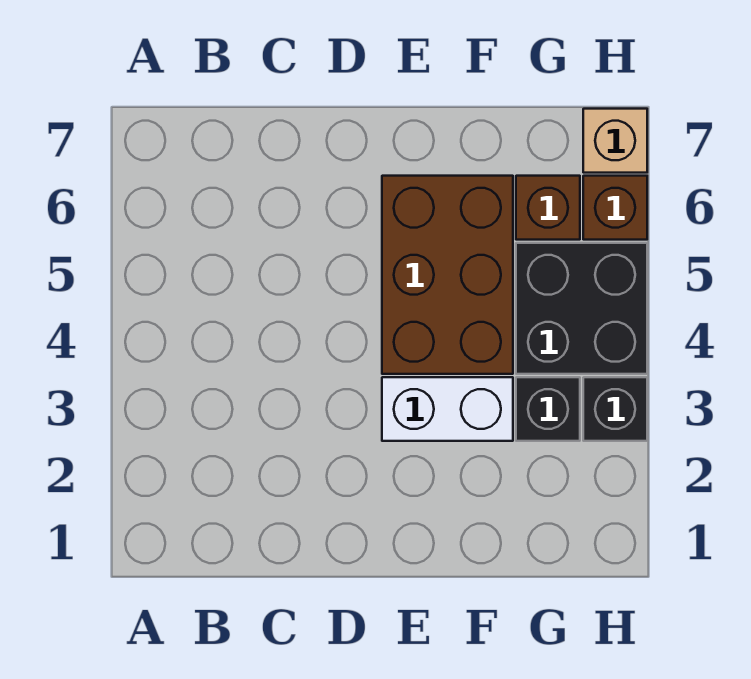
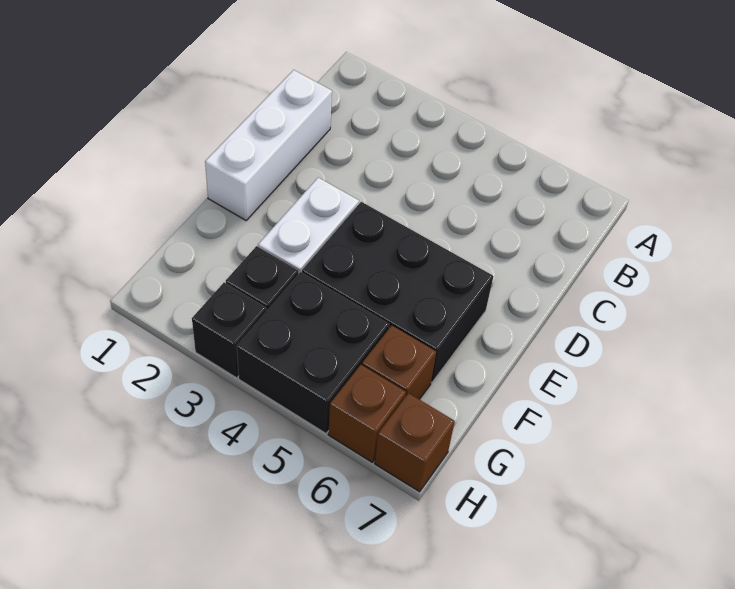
none -> white brick C1:E1 level 1
brown brick E4:F6 level 1 -> black brick E4:F6 level 1
tan brick H7 level 1 -> brown brick H7 level 1

